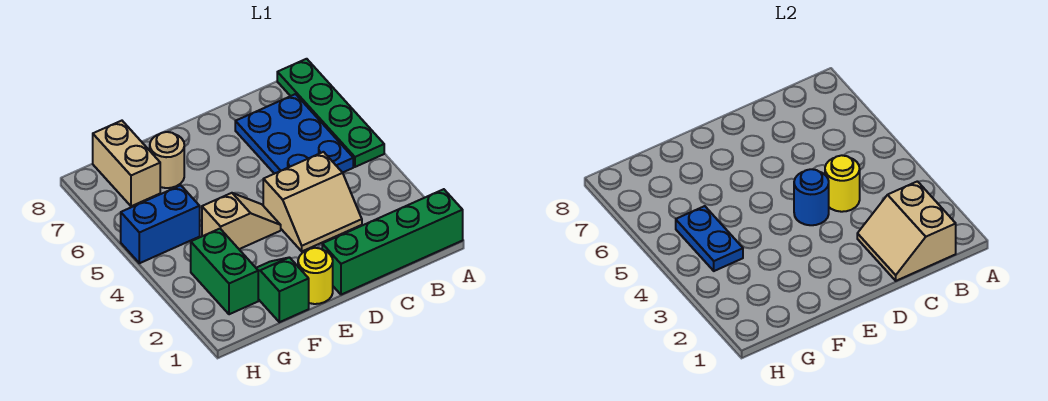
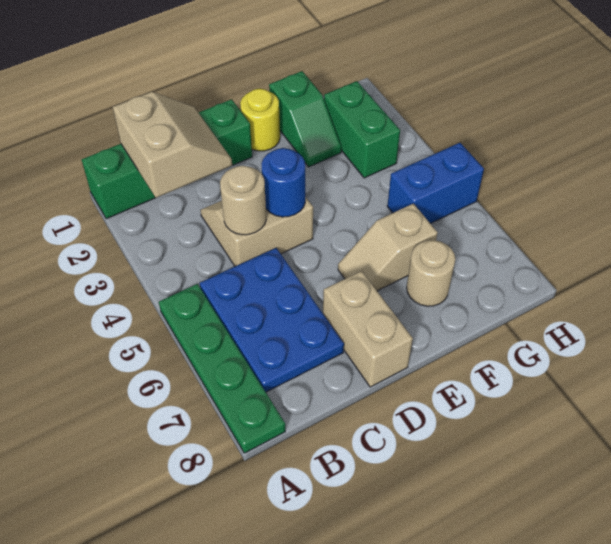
yellow round brick C4 level 2 -> tan round brick C4 level 2
tan slope E4:F4 level 1 top F -> tan slope E6:F6 level 1 top F
blue plate G4:G5 level 2 -> none
tan brick G7:G8 level 1 -> tan brick D7:D8 level 1

